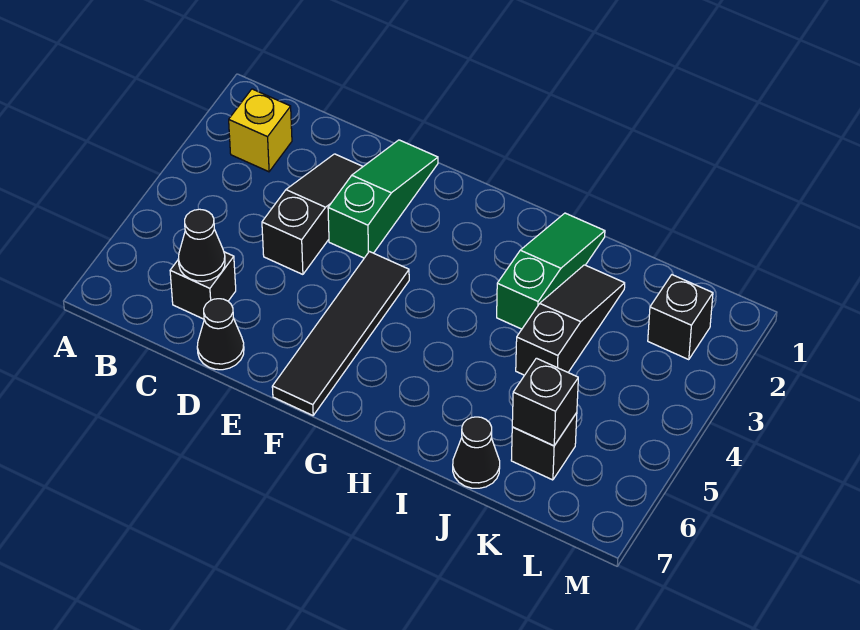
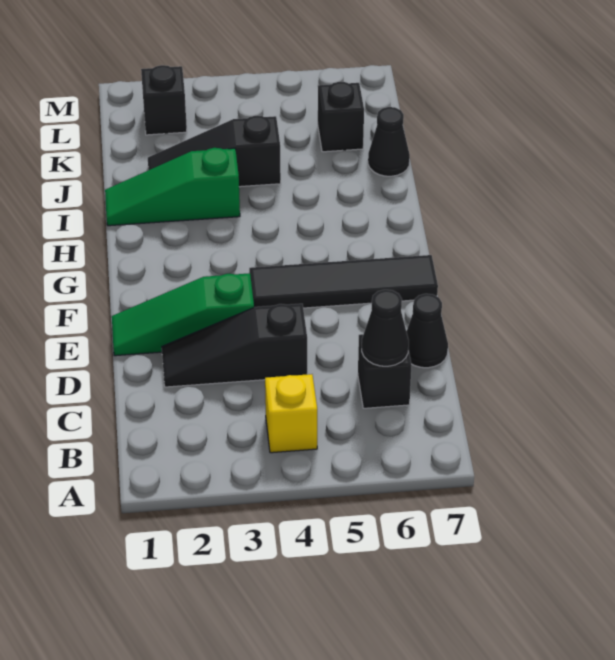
yellow brick B2 level 1 -> yellow brick B4 level 1
black brick K6 level 2 -> none

